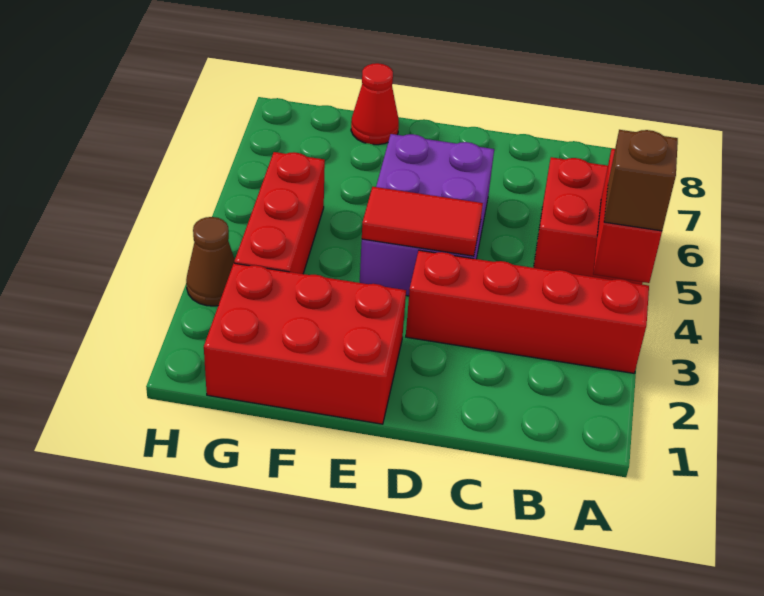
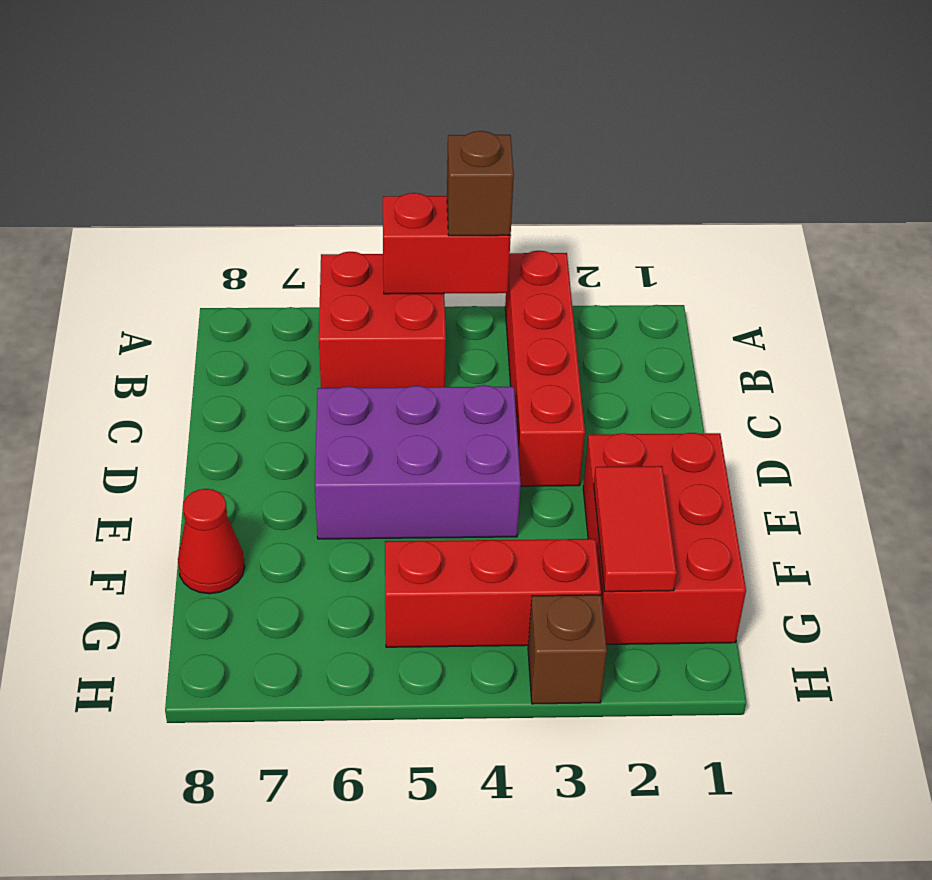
red tile D4:E4 level 2 -> red tile F2:G2 level 2
brown cone H3 level 1 -> brown brick H3 level 1

